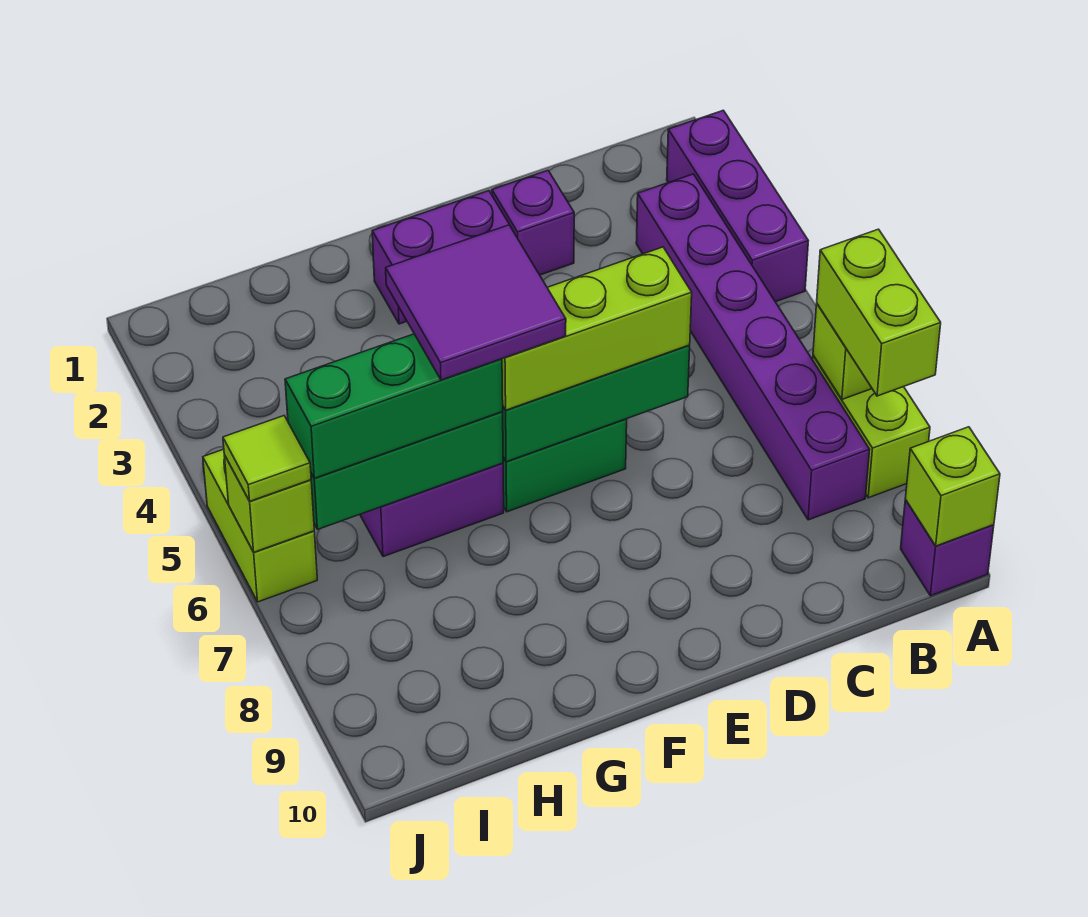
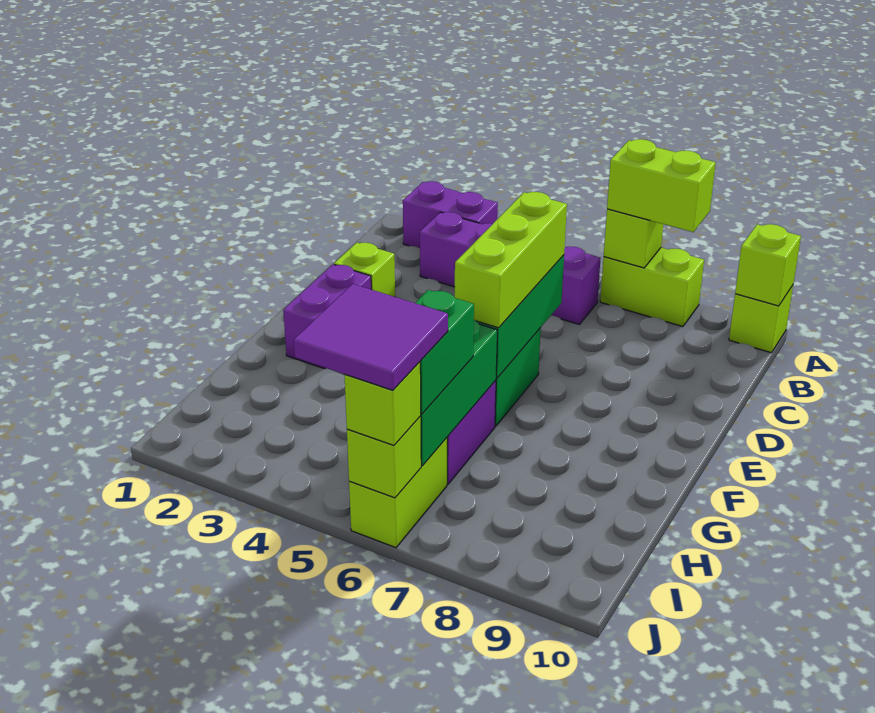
purple brick A2:A4 level 1 -> purple brick A2:A3 level 1
purple brick A10 level 1 -> lime brick A10 level 1
purple brick B3:B8 level 1 -> purple brick B3:B6 level 1
purple brick D2 level 1 -> lime brick D2 level 1
purple tile F5:G6 level 4 -> purple tile I5:J6 level 4
green brick G6:I6 level 3 -> green brick H6:I6 level 3
lime brick J5:J6 level 1 -> lime brick I6:J6 level 1
lime tile J6 level 3 -> lime brick J6 level 3

